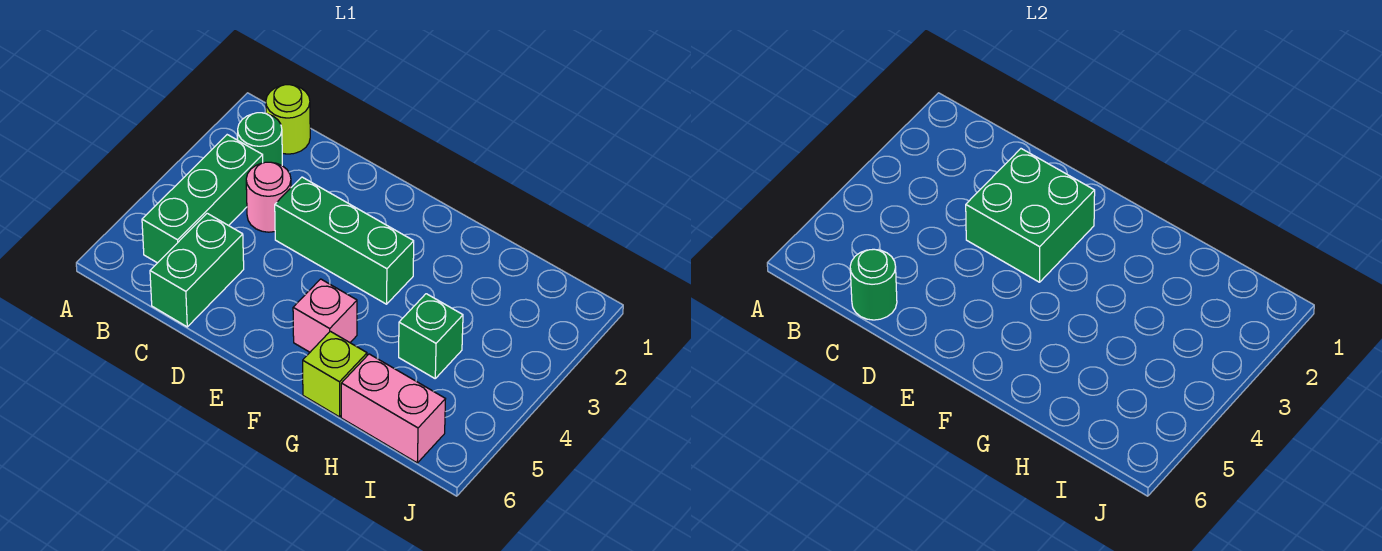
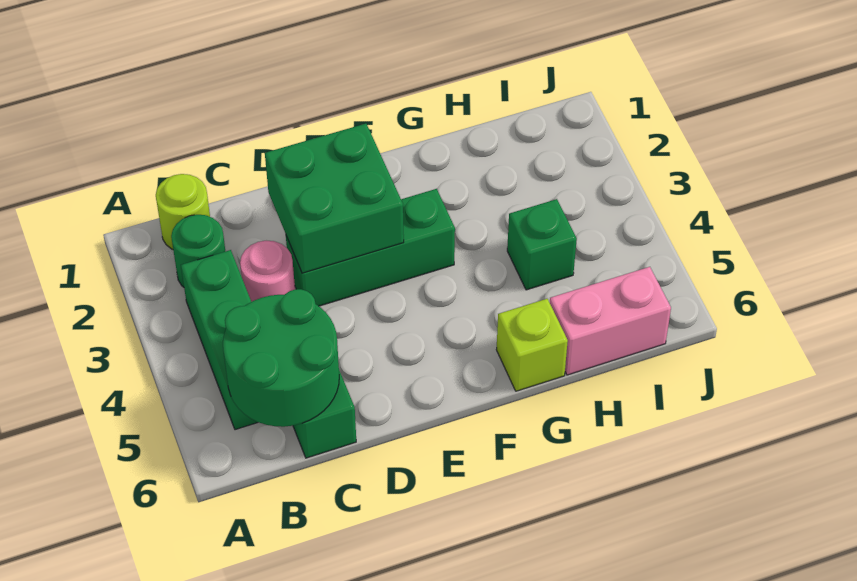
green round brick C6 level 2 -> green round brick B5:C6 level 2
pink brick F5 level 1 -> none

